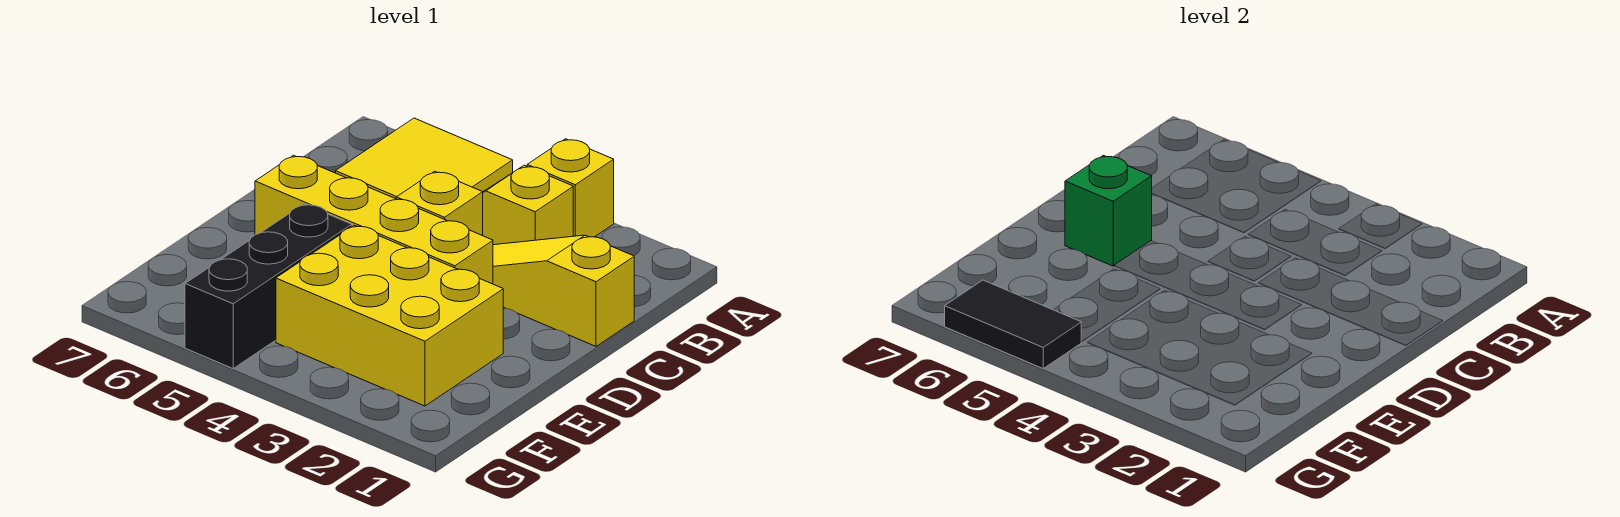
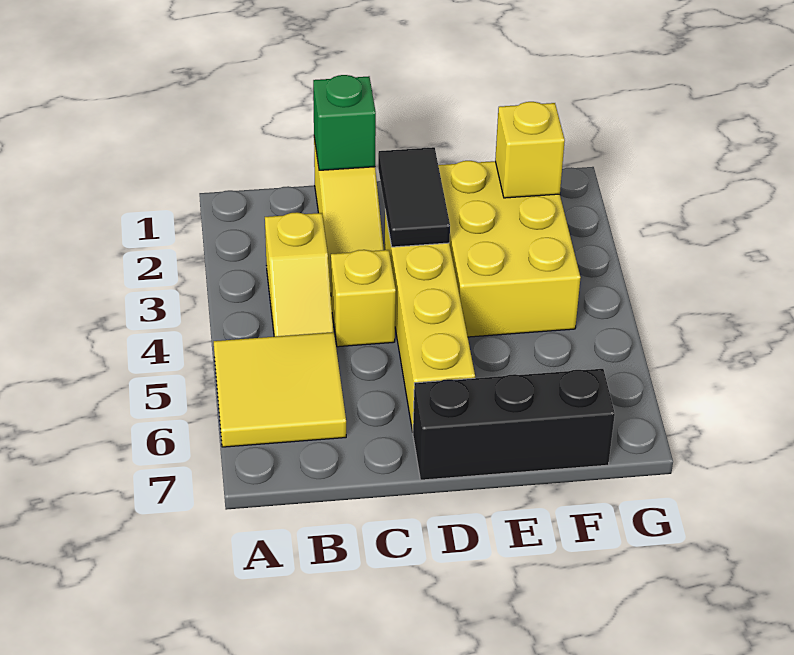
yellow brick A3 level 1 -> yellow brick F2 level 2
green brick D6 level 2 -> green brick C1 level 2
black brick E5:G5 level 1 -> black brick D7:F7 level 1
black tile G5:G6 level 2 -> black tile D2:D3 level 2

